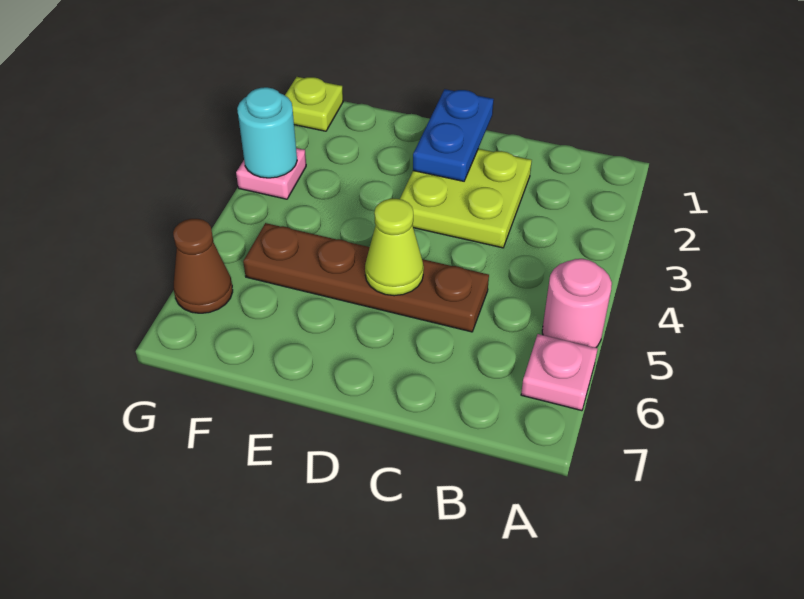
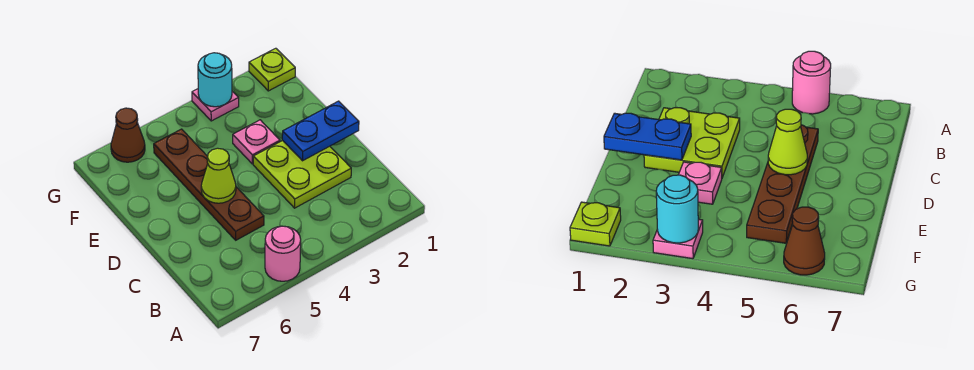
pink plate A6 level 1 -> pink plate E3 level 1

